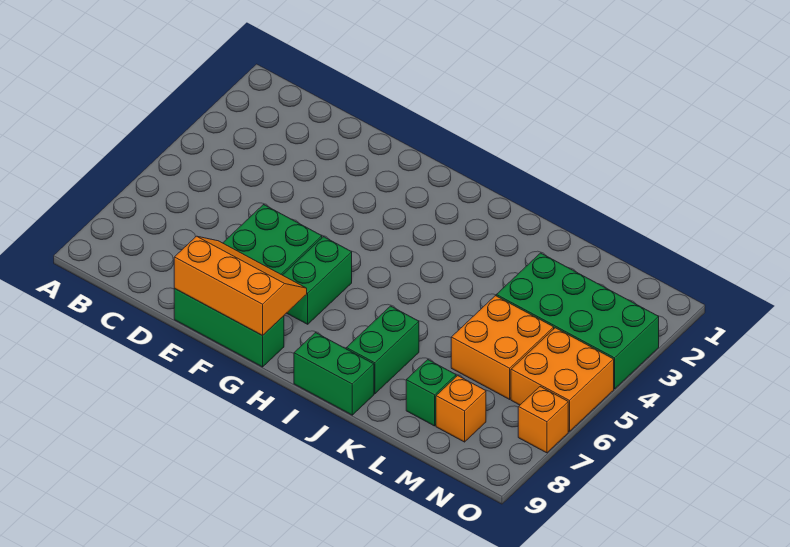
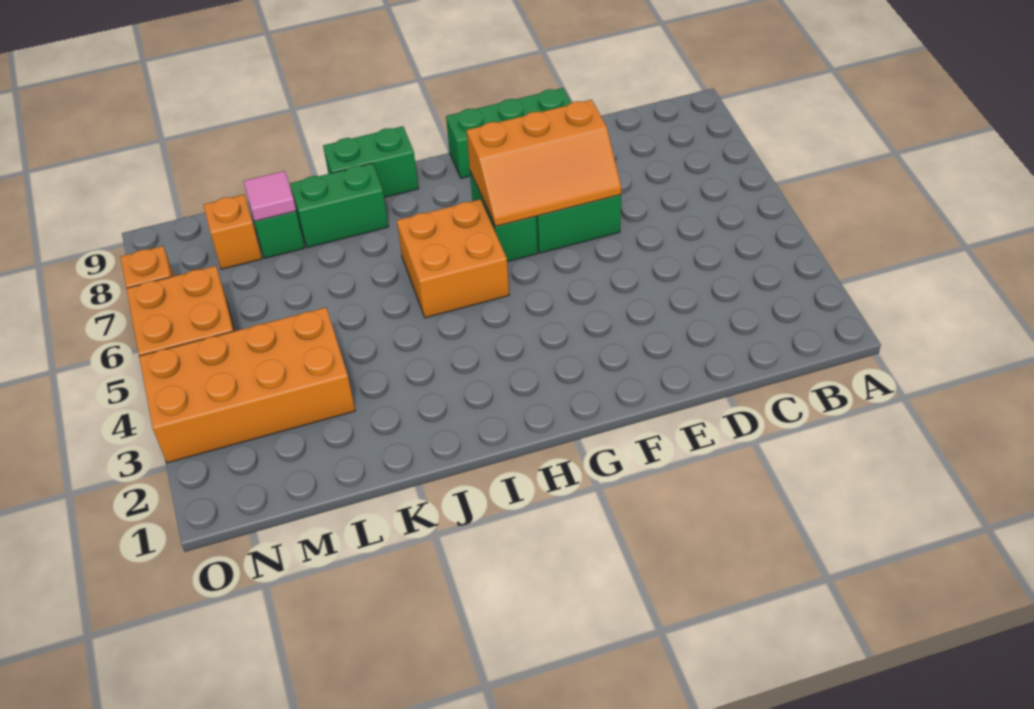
orange slope E8:G9 level 2 top 9 -> orange slope E6:G7 level 2 top 7
green brick J7:J8 level 1 -> green brick J8:K8 level 1
green brick L3:O4 level 1 -> orange brick L3:O4 level 1
orange brick L5:M6 level 1 -> orange brick H5:I6 level 1
none -> pink tile L8 level 2

